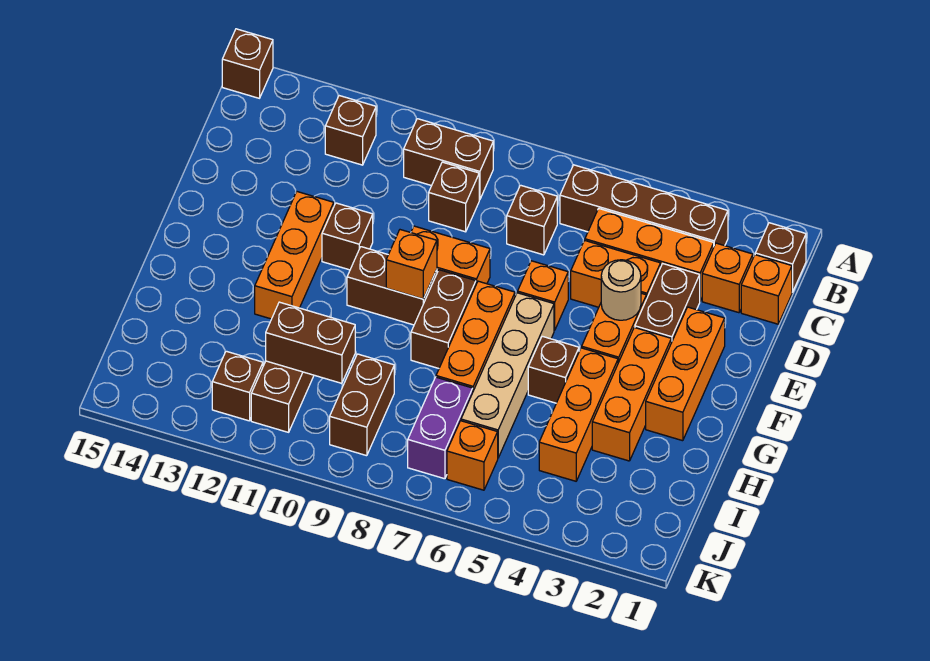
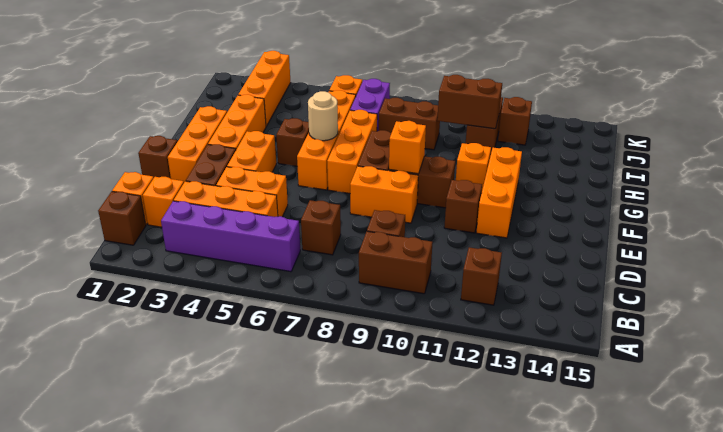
brown brick A15 level 1 -> brown brick E1 level 1
brown brick B3:B6 level 1 -> purple brick B3:B6 level 1
tan round brick E4 level 2 -> tan round brick G6 level 2
orange brick E6 level 1 -> orange brick G11 level 1
tan brick F6:I6 level 1 -> orange brick F6:I6 level 1
orange brick G4:I4 level 1 -> orange brick I3:K3 level 1
brown brick I9:J9 level 1 -> brown brick I8:I9 level 1

